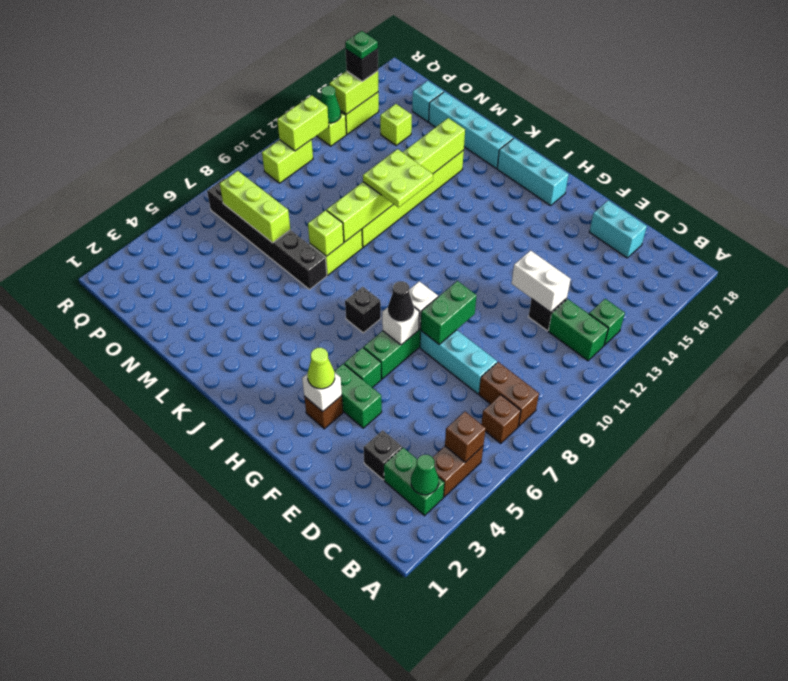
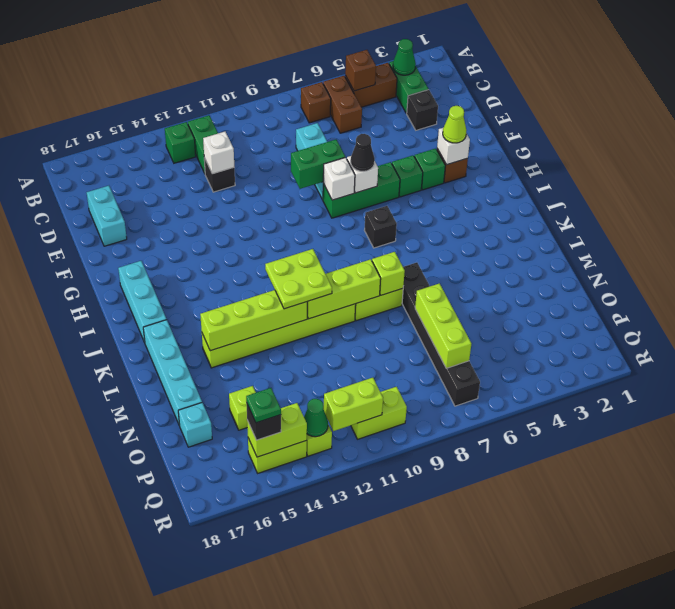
brown brick B8:C8 level 1 -> brown brick B6:C6 level 1
white brick D12:E12 level 2 -> white brick D12 level 2
green brick F4:G4 level 1 -> green brick G4 level 1

